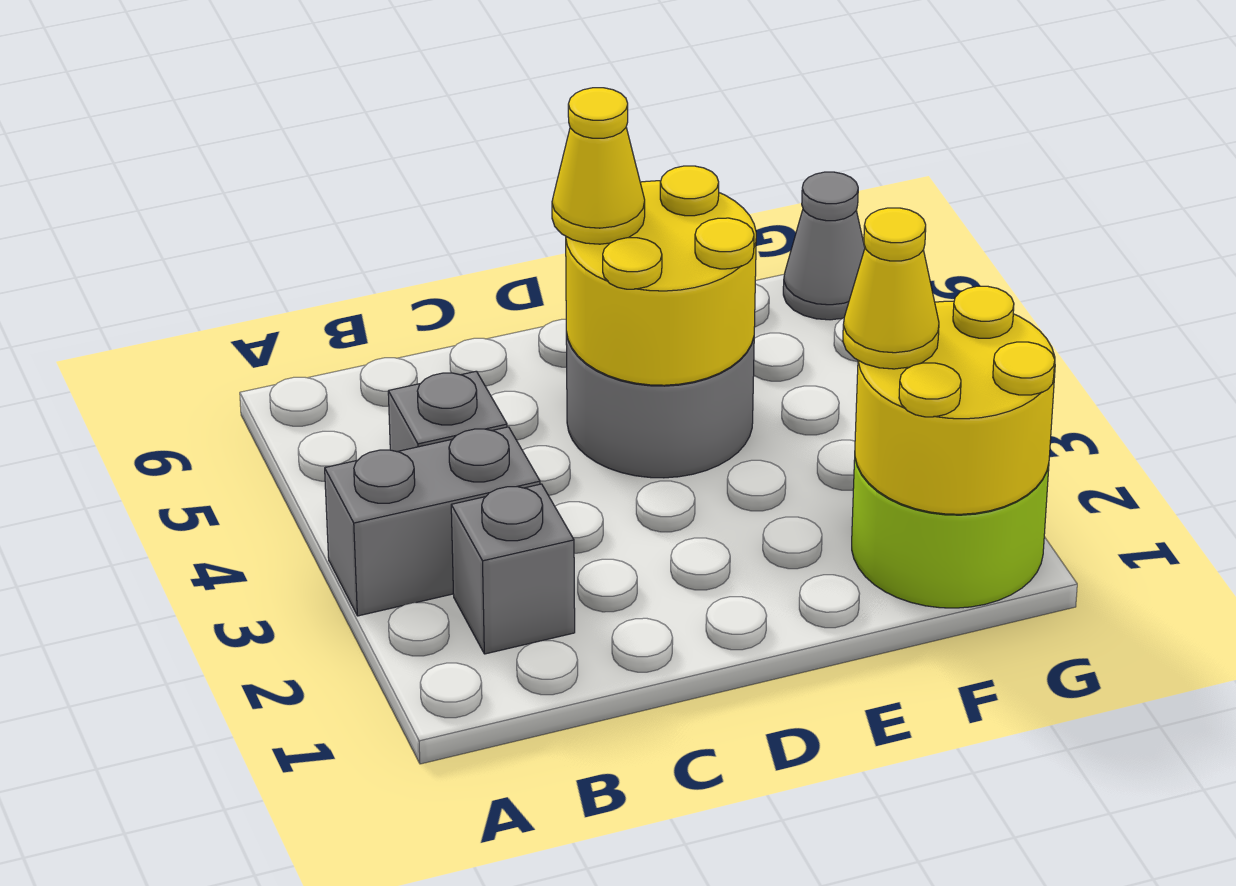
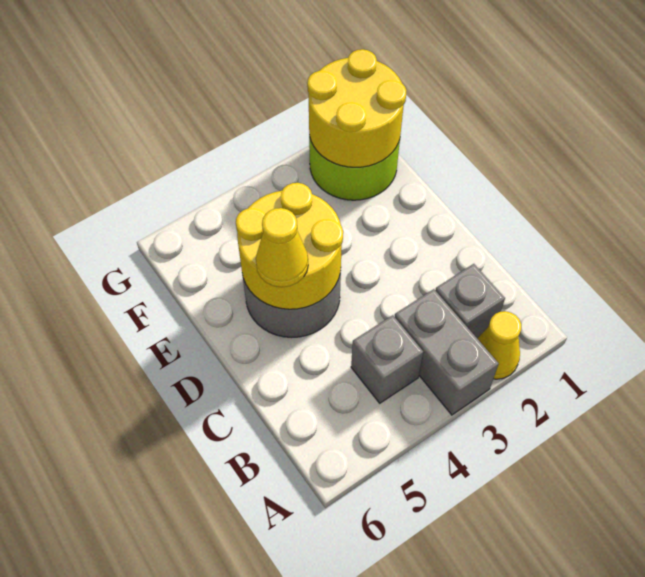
yellow cone F2 level 3 -> yellow cone A2 level 1
grey cone G6 level 1 -> none

